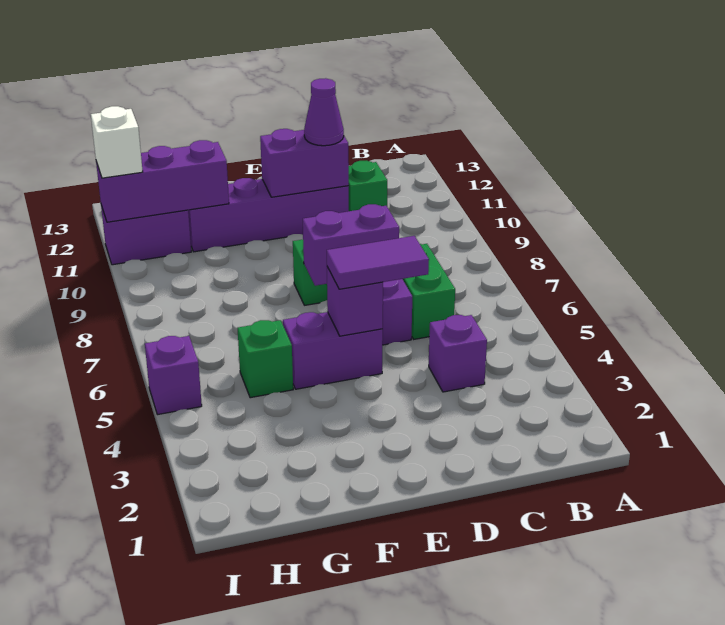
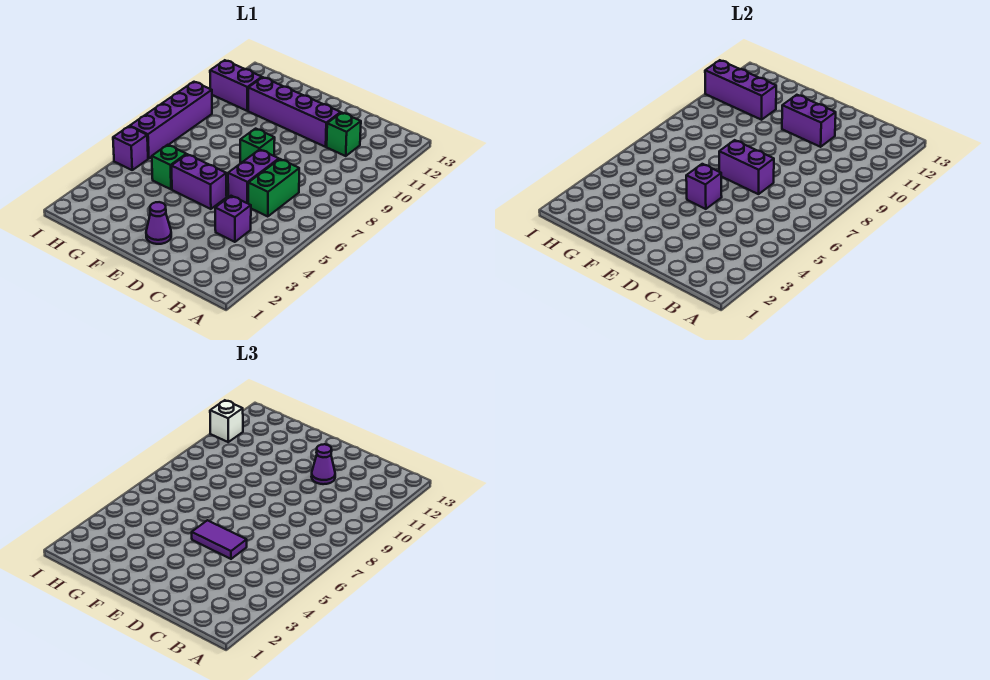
none -> purple cone E2 level 1
none -> purple brick I6:I9 level 1

